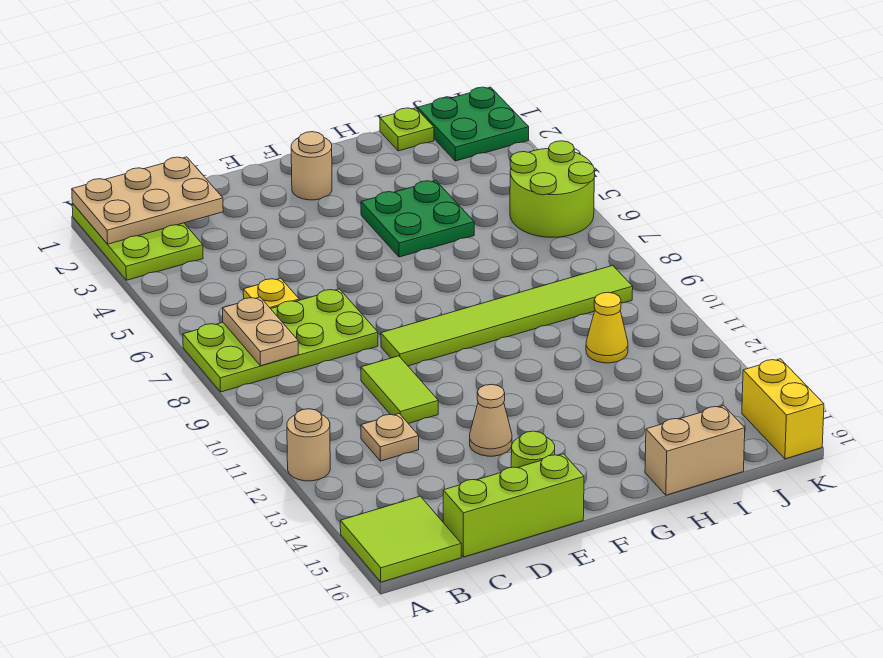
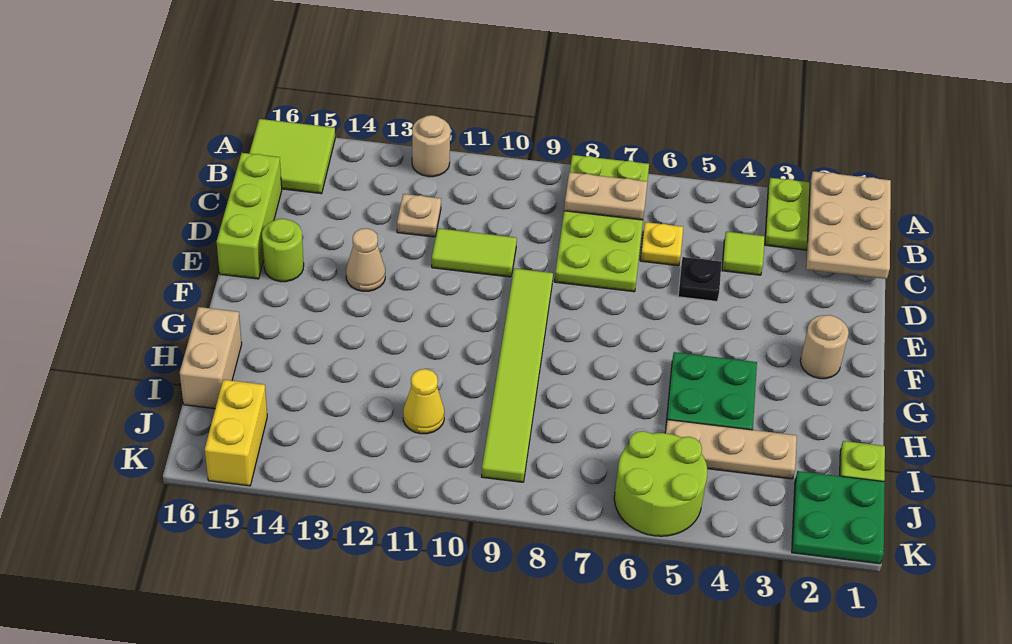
none -> lime tile C4 level 1
none -> black plate D5 level 1
none -> tan plate I3:I5 level 1
yellow brick K15:K16 level 1 -> yellow brick J15:K15 level 1

